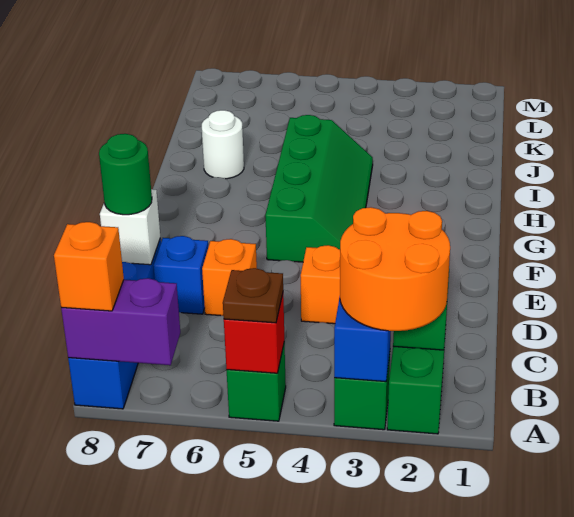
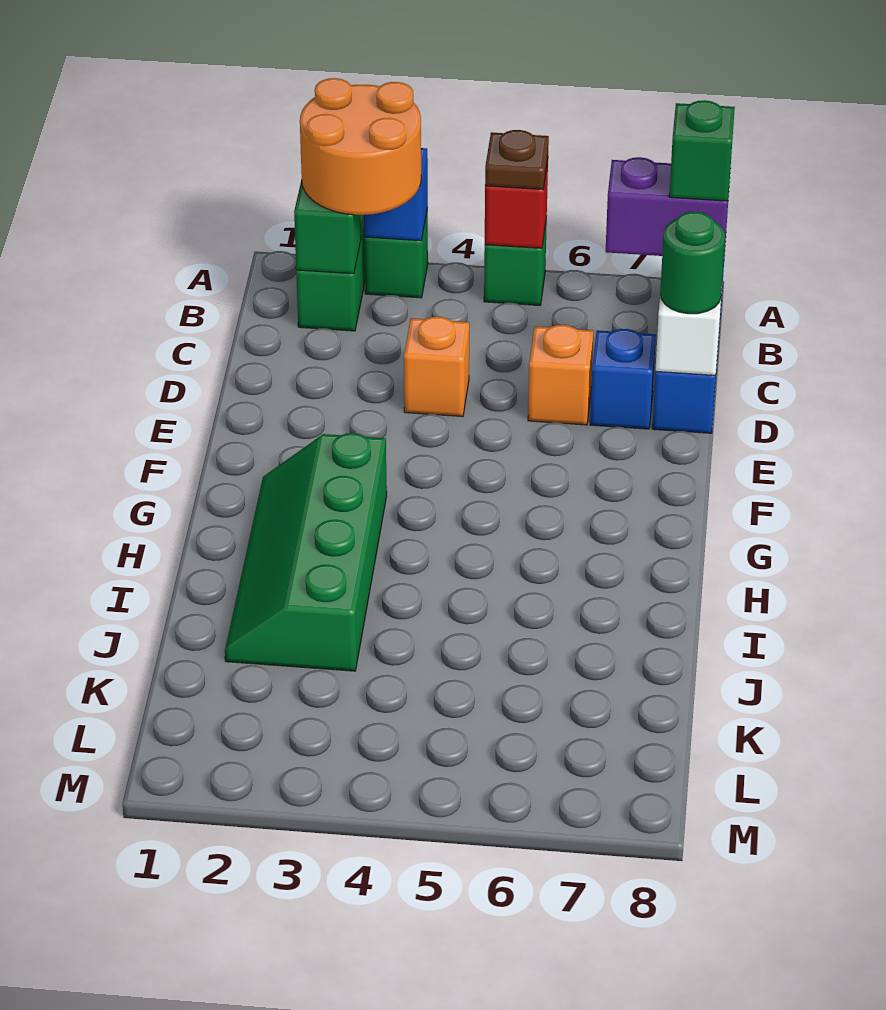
orange brick A8 level 3 -> green brick A8 level 3
green slope F4:I5 level 1 top 5 -> green slope G2:J3 level 1 top 3
white round brick I7 level 1 -> none

